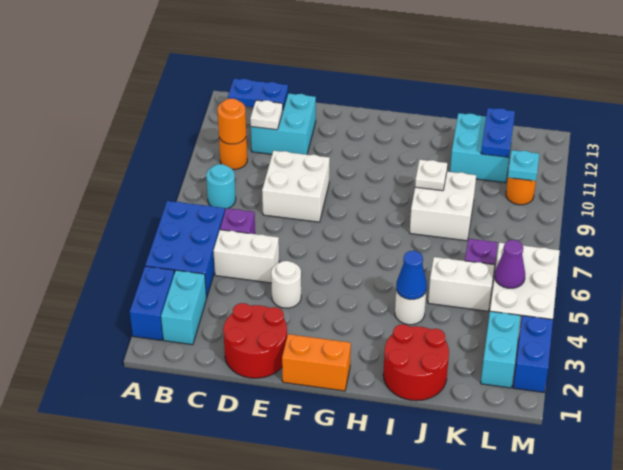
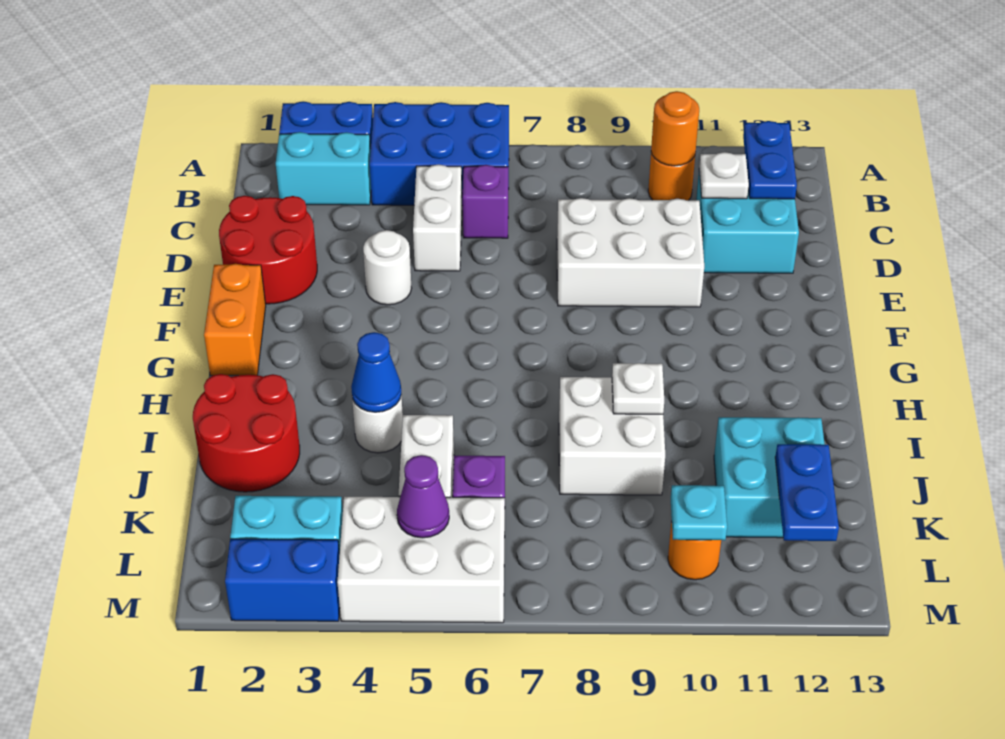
cyan round brick B8 level 1 -> none
white brick D8:E9 level 1 -> white brick D8:E10 level 1
blue plate K11:K12 level 2 -> blue plate K12:L12 level 2

